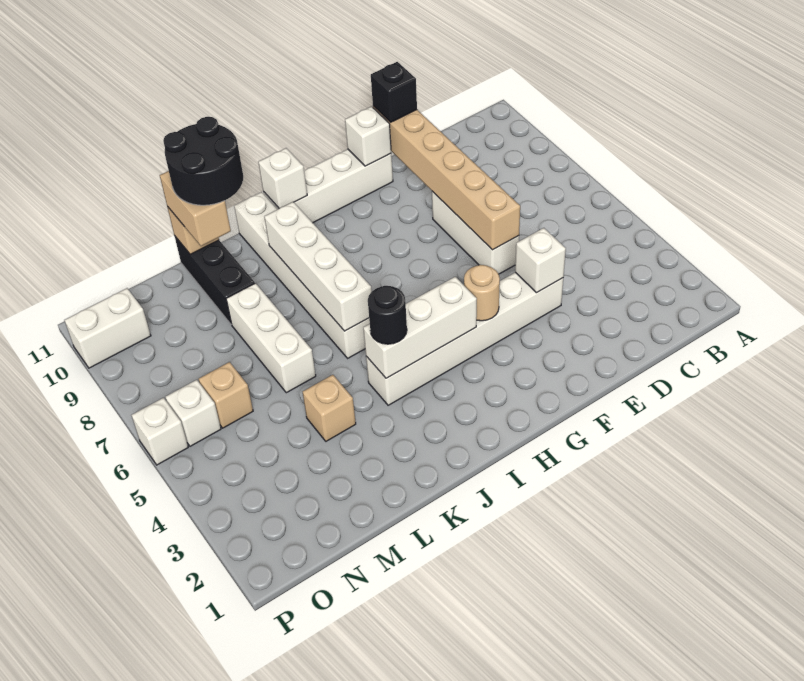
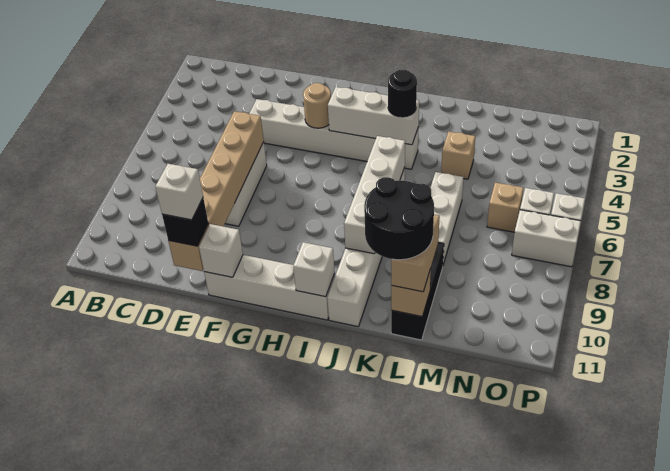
white brick E4 level 2 -> white brick E11 level 4
white brick O10:P10 level 1 -> white brick O7:P7 level 1

